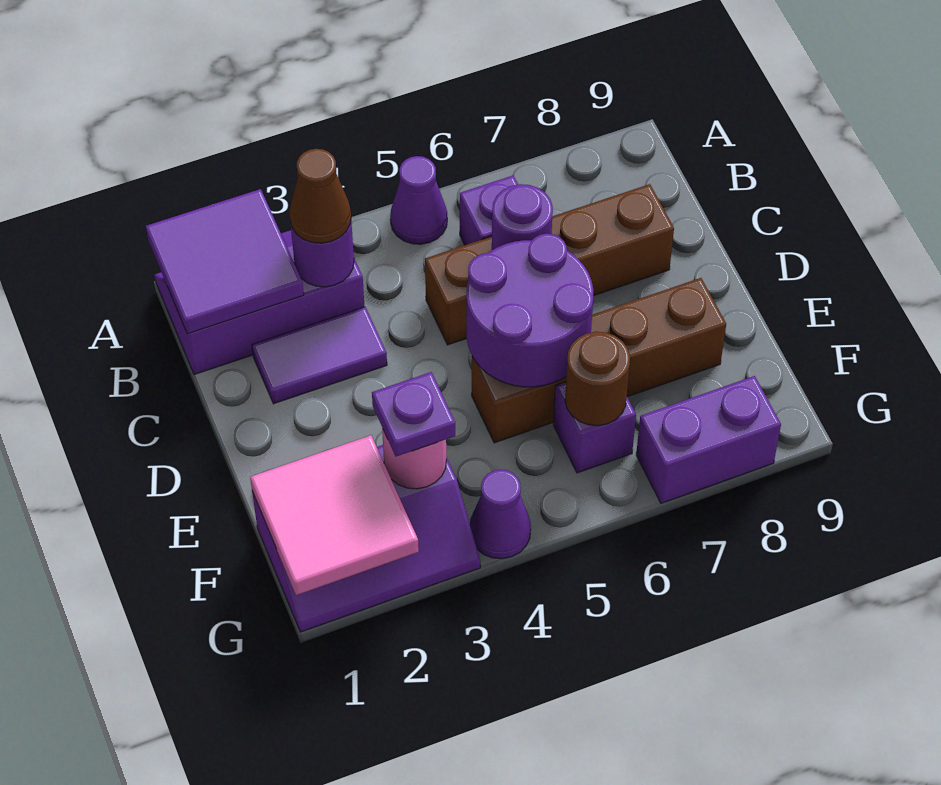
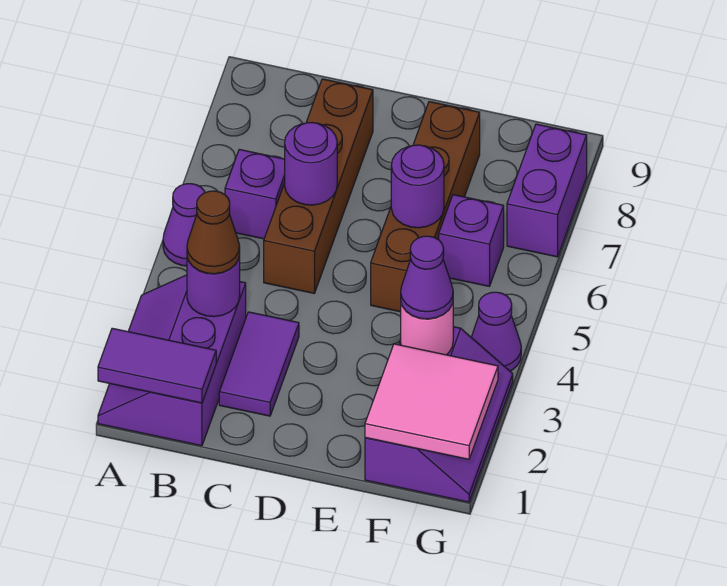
purple tile A1:B2 level 2 -> purple tile A1:B1 level 2
purple round brick D5:E6 level 2 -> purple round brick E6 level 2
purple plate F3 level 3 -> purple cone F3 level 3
brown round brick F6 level 2 -> none

